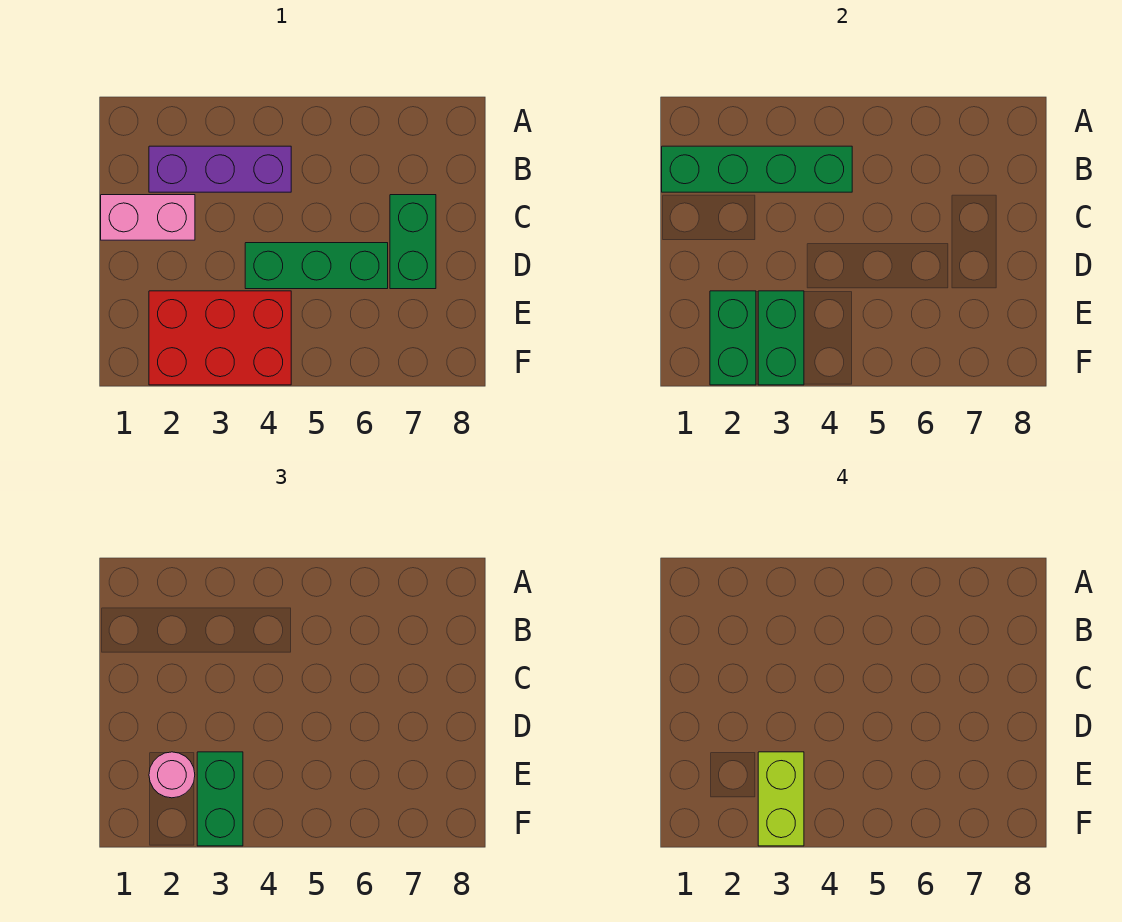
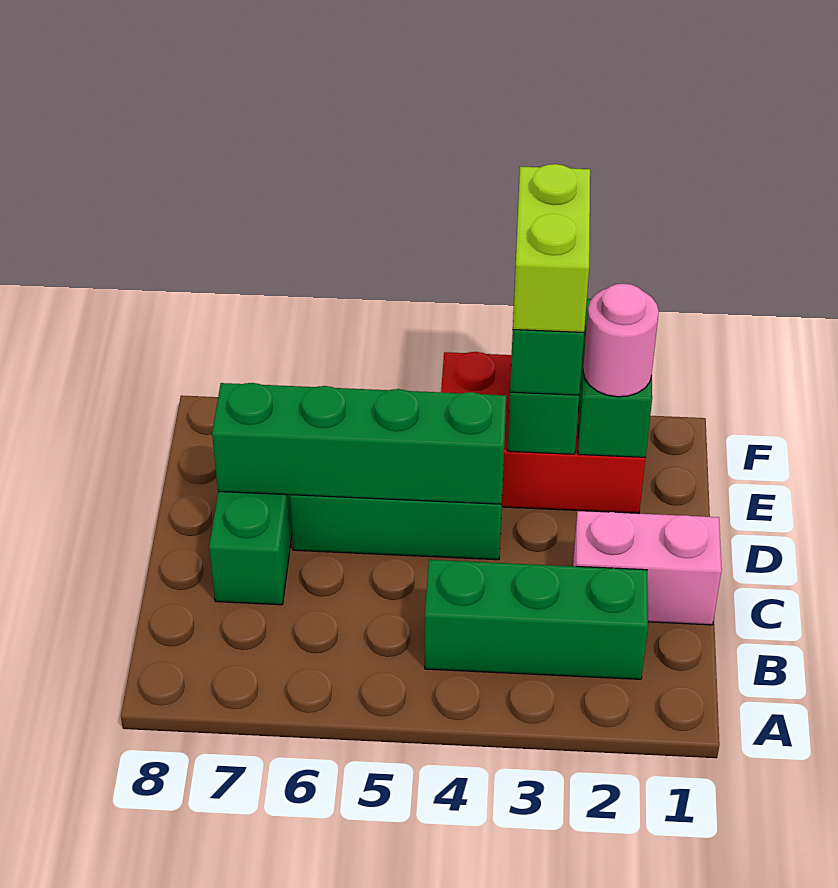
green brick B1:B4 level 2 -> green brick D4:D7 level 2
purple brick B2:B4 level 1 -> green brick B2:B4 level 1

